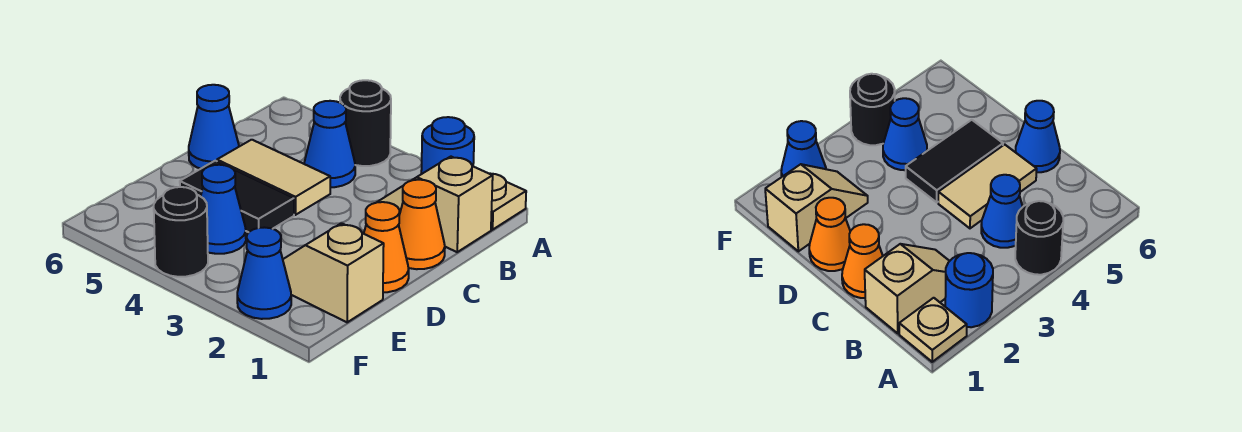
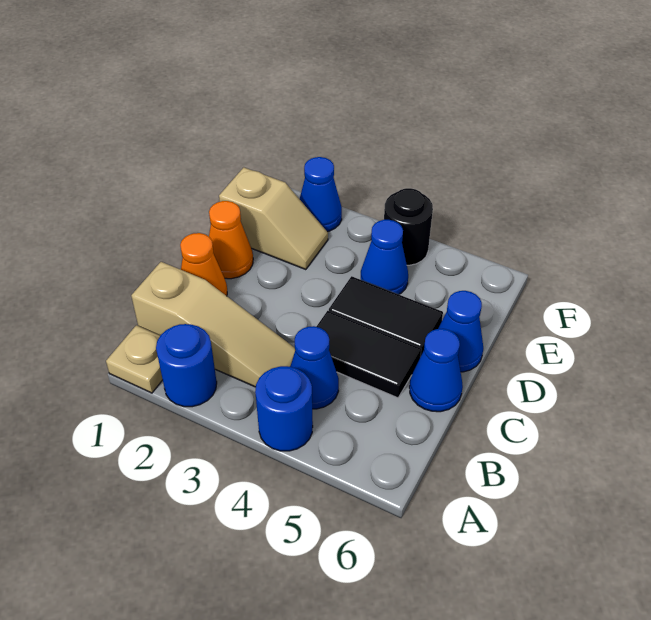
black round brick A4 level 1 -> blue round brick A4 level 1
tan slope B1:B2 level 1 top 1 -> tan slope B1:B3 level 1 top 1
tan tile C4:C5 level 1 -> black tile C4:C5 level 1
none -> blue cone D6 level 1

